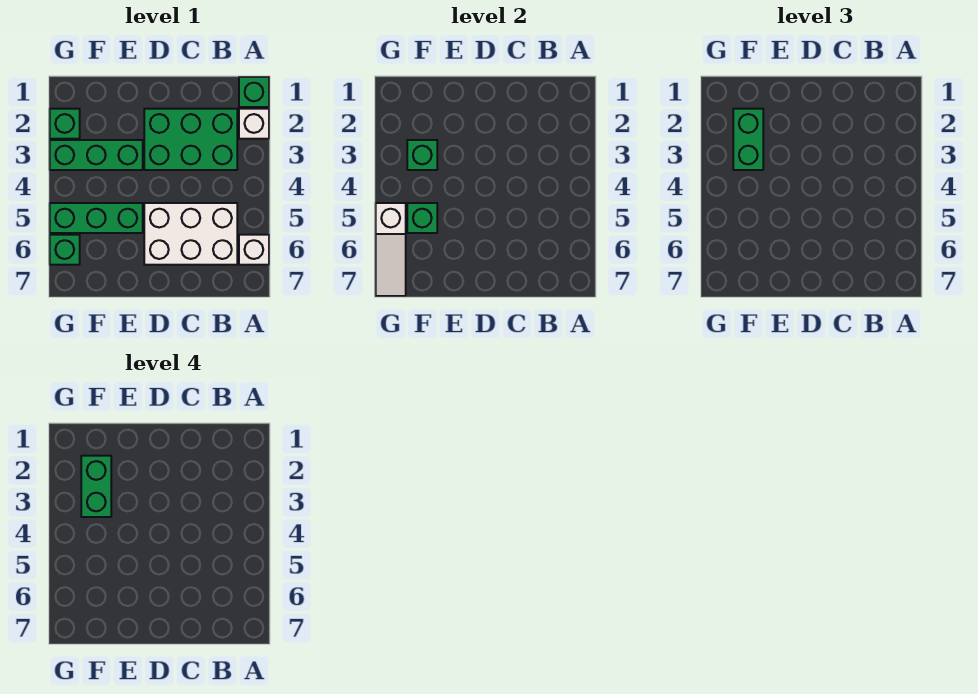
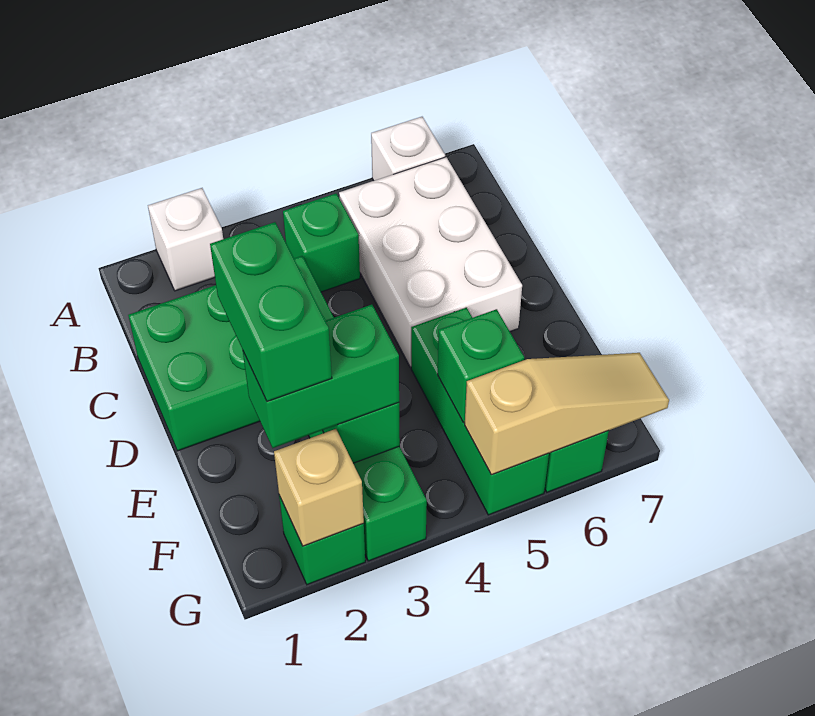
green brick A1 level 1 -> green brick B4 level 1
green brick B2:D3 level 1 -> green brick C1:D3 level 1
green brick F2:F3 level 4 -> green brick E2:F2 level 4
none -> tan brick G2 level 2
white slope G5:G7 level 2 top 5 -> tan slope G5:G7 level 2 top 5

